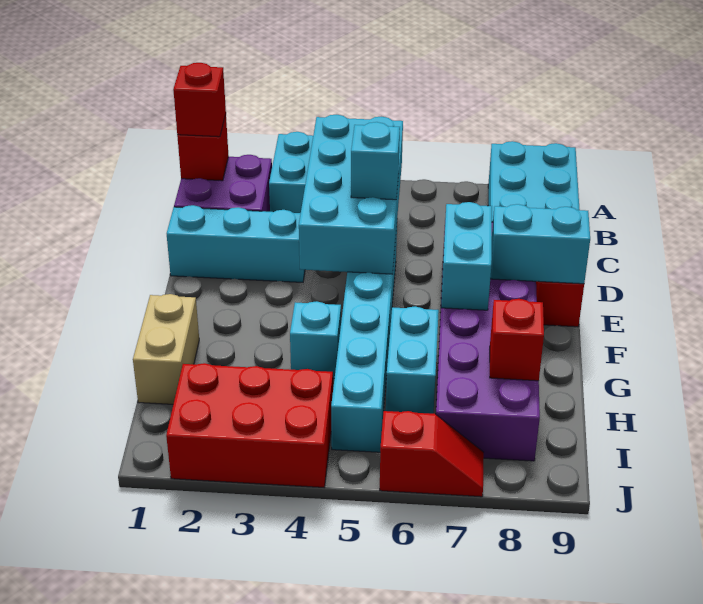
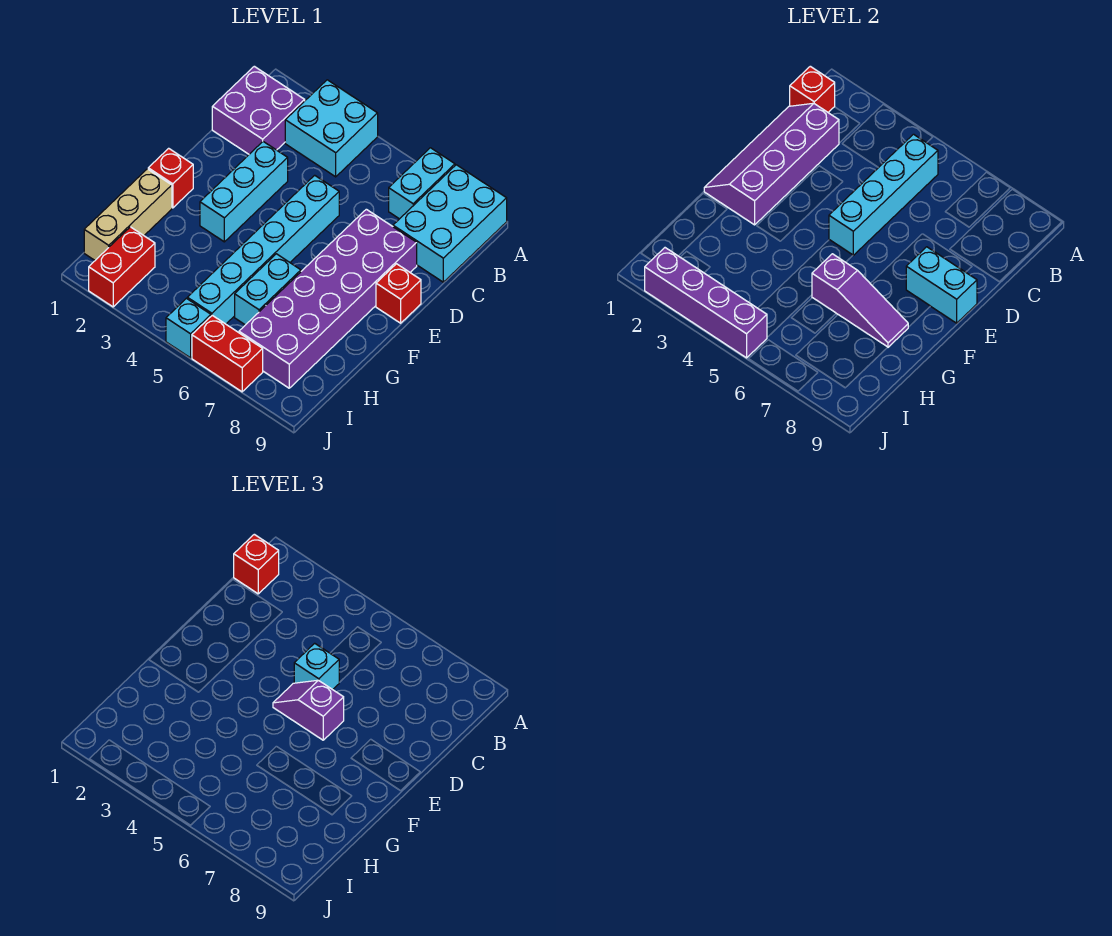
cyan brick B4:E5 level 2 -> cyan brick B5:E5 level 2
none -> purple slope C1:F2 level 2 top 2
cyan brick D1:D3 level 1 -> cyan brick D3:F3 level 1
none -> purple slope E5:E6 level 3 top 6
cyan brick E7:F7 level 2 -> cyan brick A7:B7 level 1
tan brick G1:H1 level 1 -> tan brick G1:I1 level 1
cyan brick G4 level 1 -> cyan brick J5 level 1
none -> purple slope G6:G8 level 2 top 6
red brick H8 level 2 -> red brick F1 level 1
red brick I2:J4 level 1 -> red brick I2:J2 level 1
none -> purple brick J2:J5 level 2
red slope J6:J7 level 1 top 6 -> red brick J6:J7 level 1

